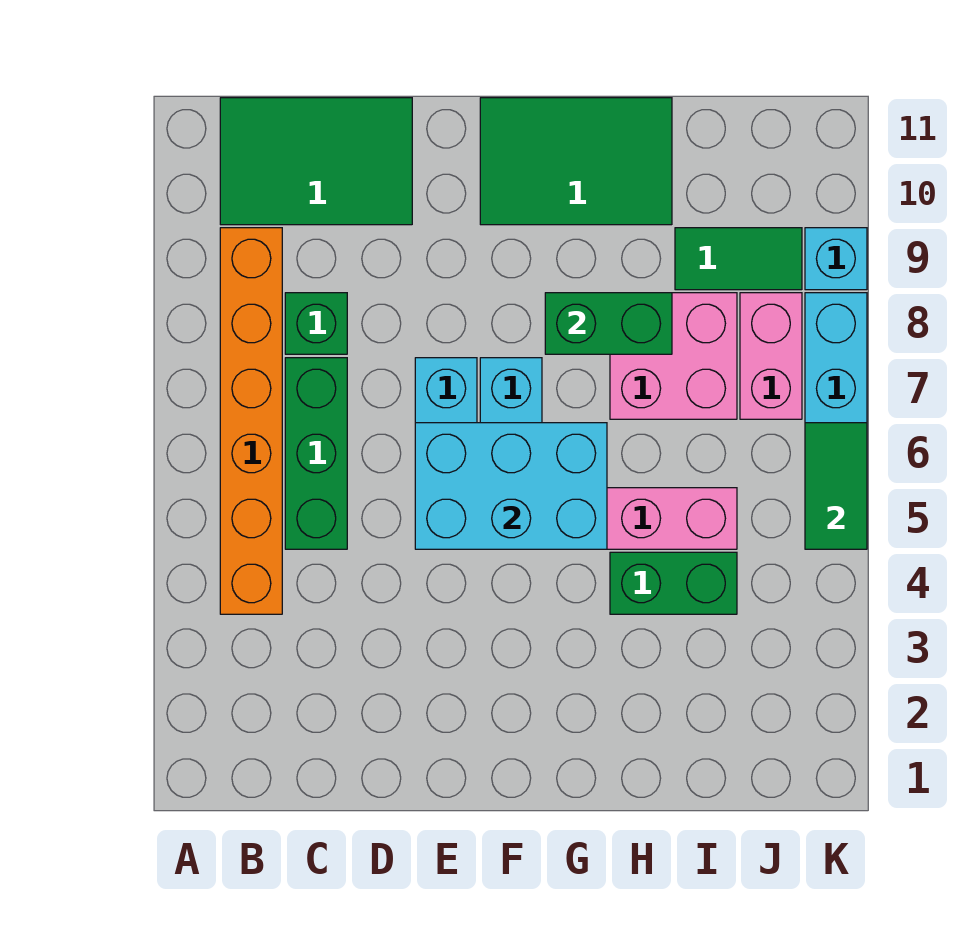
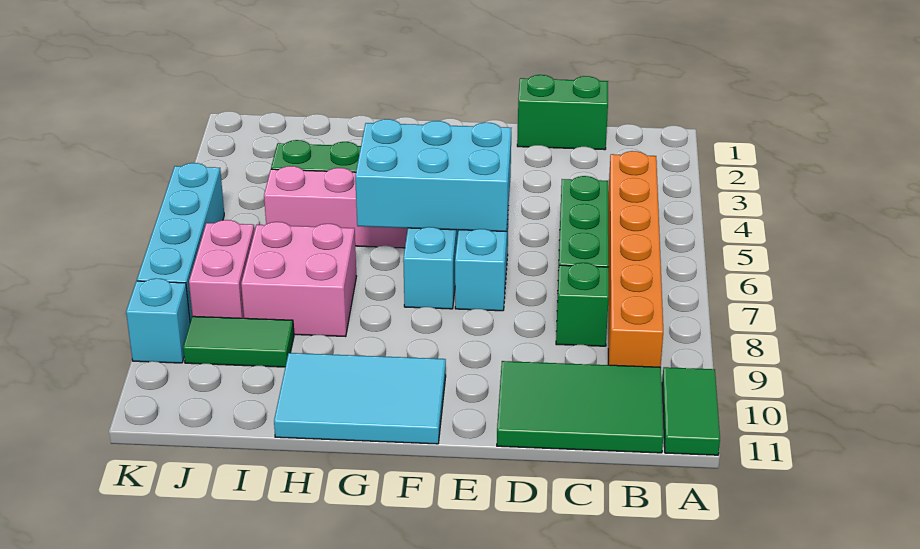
green tile F10:H11 level 1 -> cyan tile F10:H11 level 1
green brick G8:H8 level 2 -> green brick C1:D1 level 1
green tile K5:K6 level 2 -> green tile A10:A11 level 1

